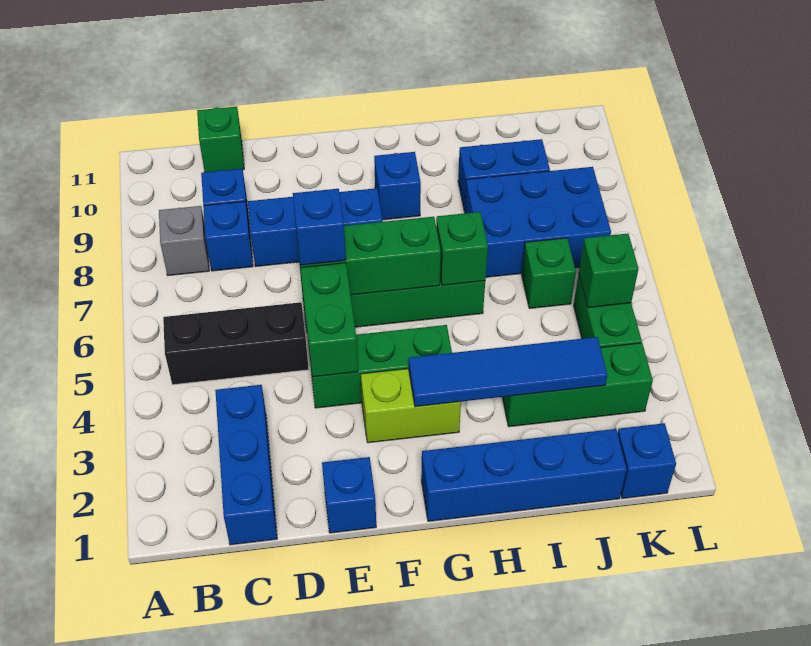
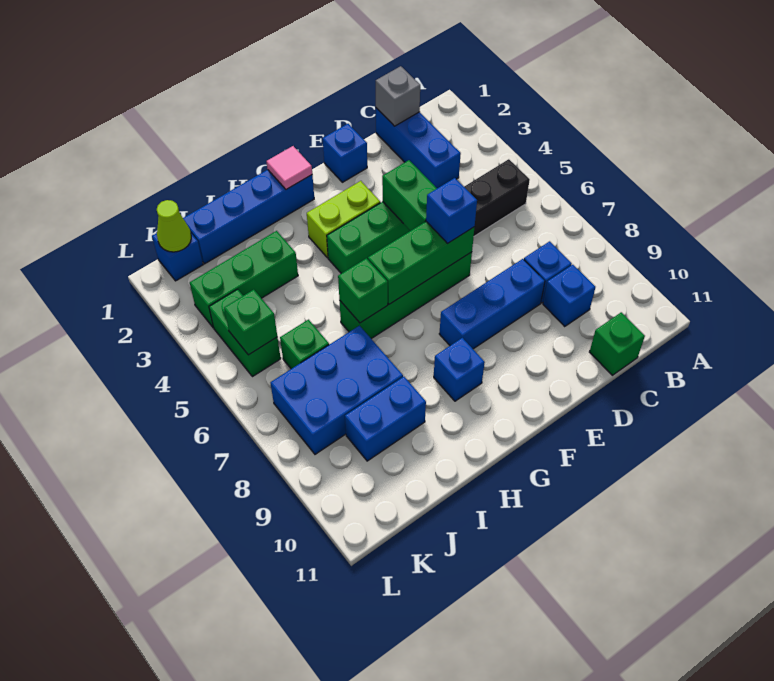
grey brick B8 level 1 -> grey brick C1 level 2
none -> pink tile G1 level 2
blue tile G3:J3 level 2 -> none
none -> lime cone K1 level 2

